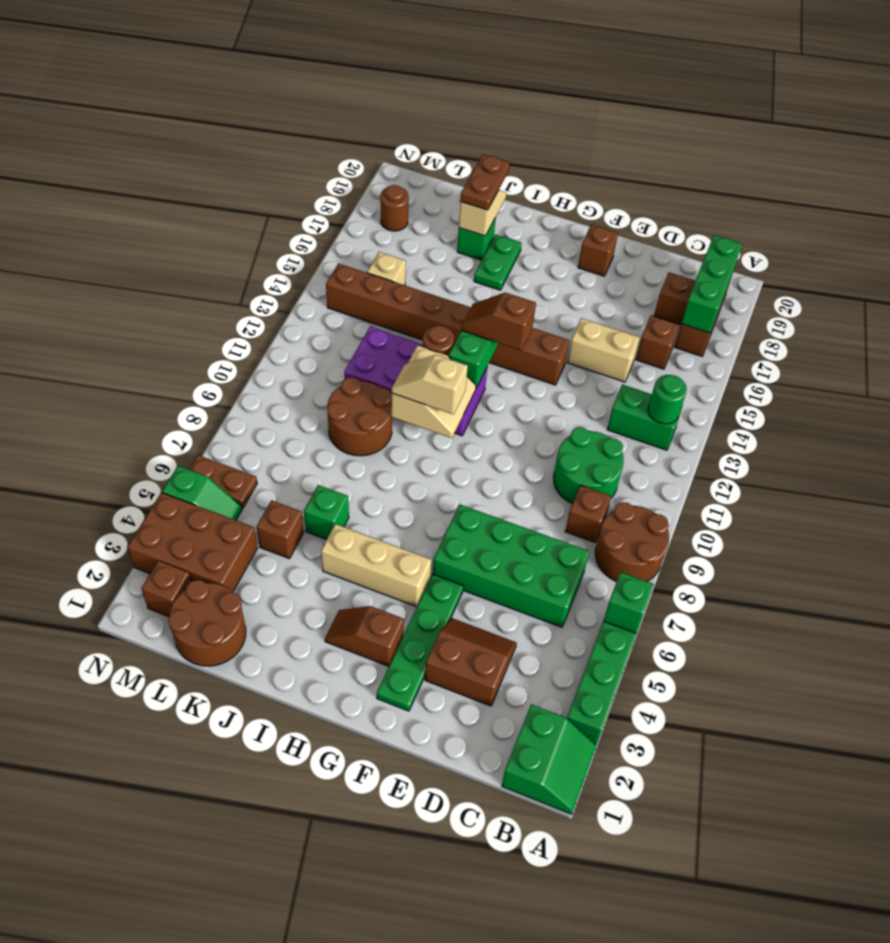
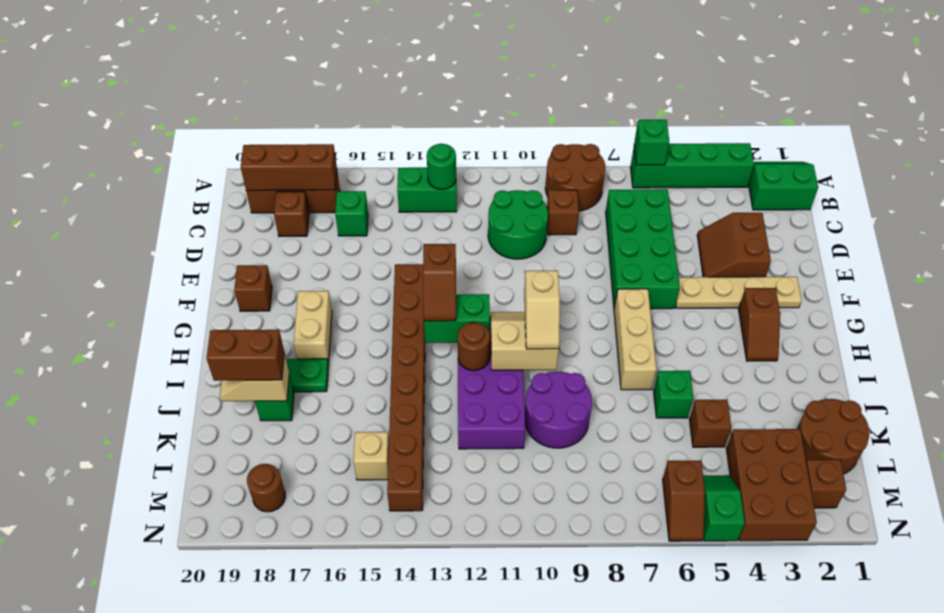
green brick B13:C13 level 1 -> green brick B13:B14 level 1
green brick B17:B19 level 2 -> brown brick B17:B19 level 2
brown brick C16 level 1 -> green brick C16 level 1
tan brick D15:E15 level 1 -> tan brick G17:H17 level 1
green plate F2:F5 level 1 -> tan plate F2:F5 level 1
tan brick G5:I5 level 1 -> tan brick G7:I7 level 1
brown round brick J9:K10 level 1 -> purple round brick J9:K10 level 1
brown plate J18:J19 level 3 -> brown brick J18:J19 level 3
brown plate M6:N6 level 1 -> brown slope M6:N6 level 1 top M

